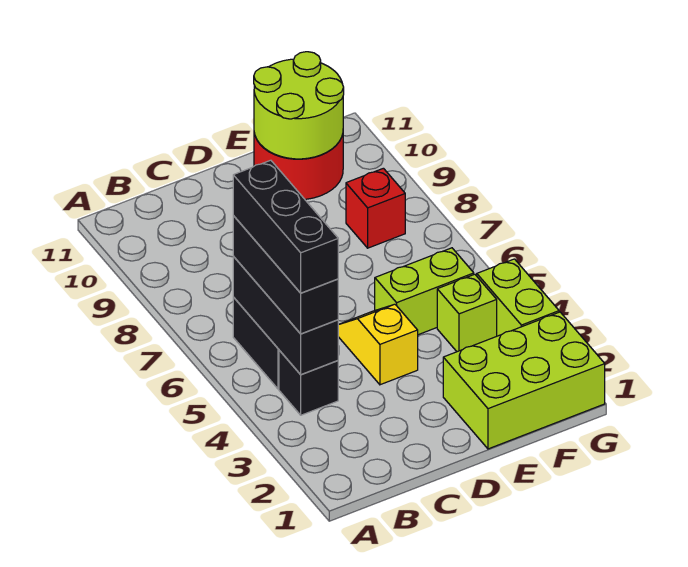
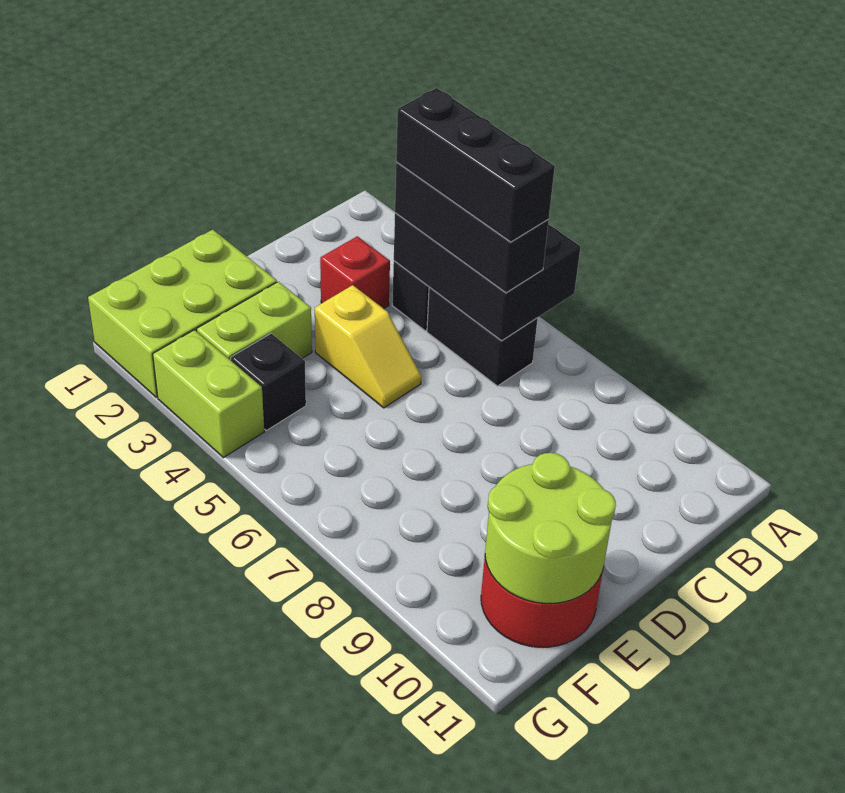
black brick B4:B6 level 2 -> black brick A4:B6 level 2
lime brick E5:F5 level 1 -> lime brick E3:F3 level 1
lime brick F4 level 1 -> black brick F4 level 1
red brick F8 level 1 -> red brick C3 level 1

